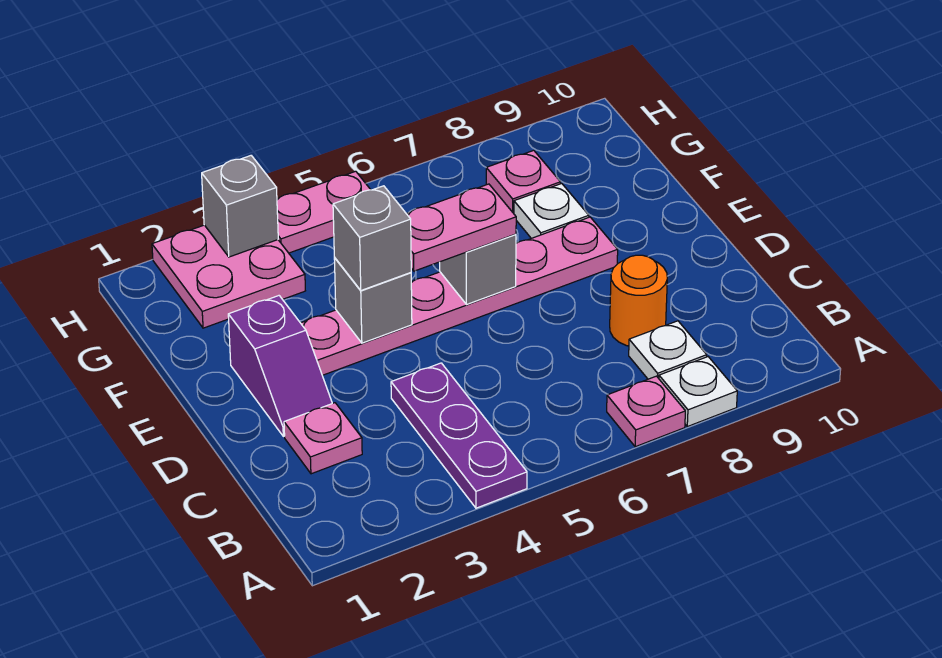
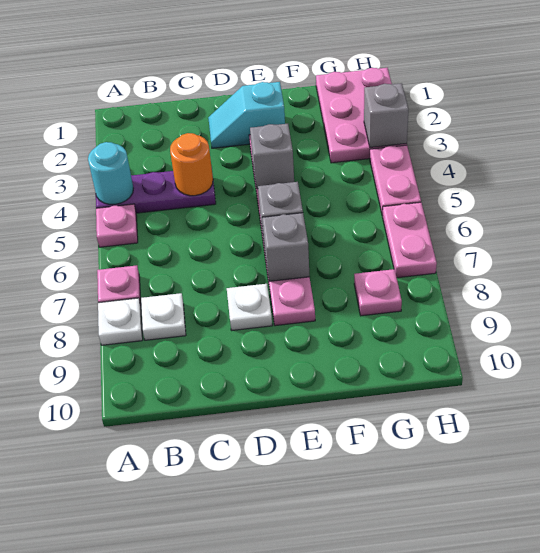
none -> cyan round brick A4 level 2
pink plate C2 level 1 -> pink plate A5 level 1
orange round brick C8 level 1 -> orange round brick C4 level 2
purple slope D2:E2 level 1 top E -> cyan slope D2:E2 level 1 top E
grey brick E4 level 3 -> grey brick E7 level 2
pink plate E5:E6 level 3 -> pink plate H6:H7 level 1
white plate F8 level 1 -> white plate D8 level 1
pink plate G2:H3 level 1 -> pink plate G1:H3 level 1

